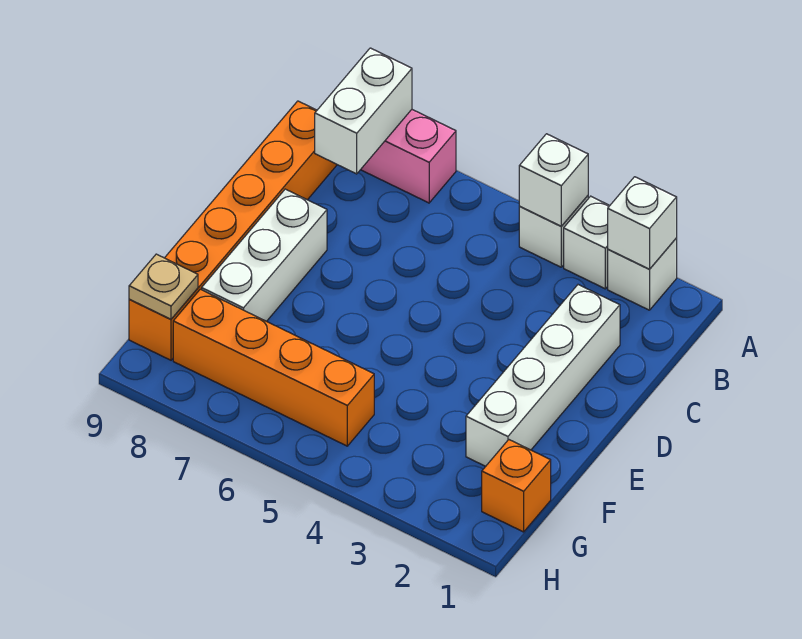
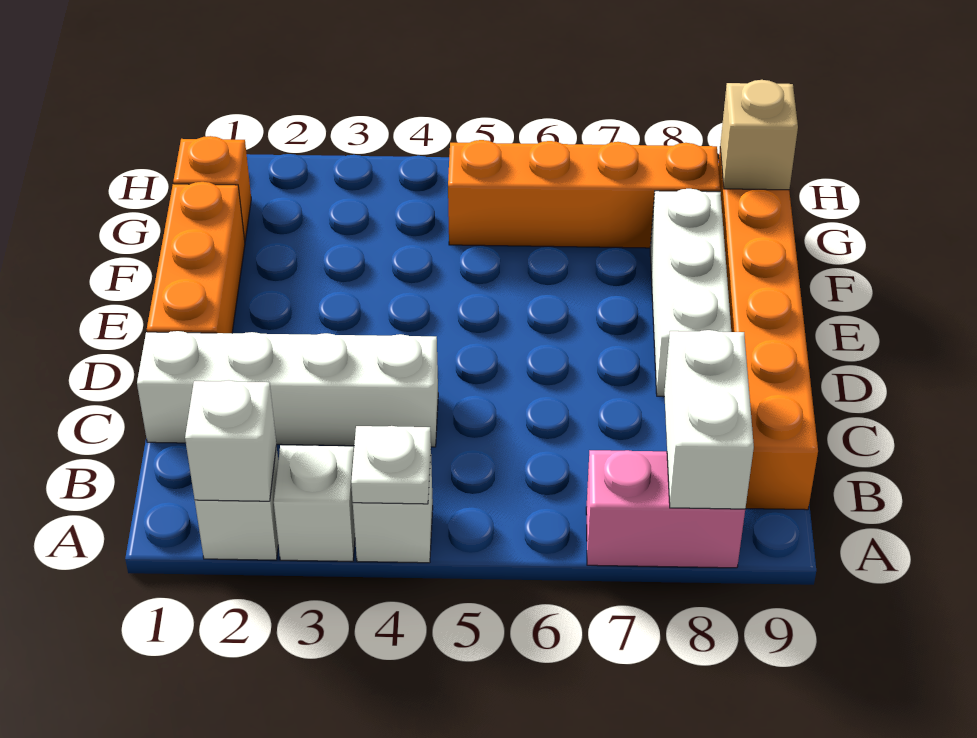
white brick A4 level 2 -> white plate A4 level 2
white brick C2:F2 level 1 -> white brick C1:C4 level 1
none -> orange brick D1:F1 level 1
tan plate G9 level 2 -> tan brick G9 level 2

